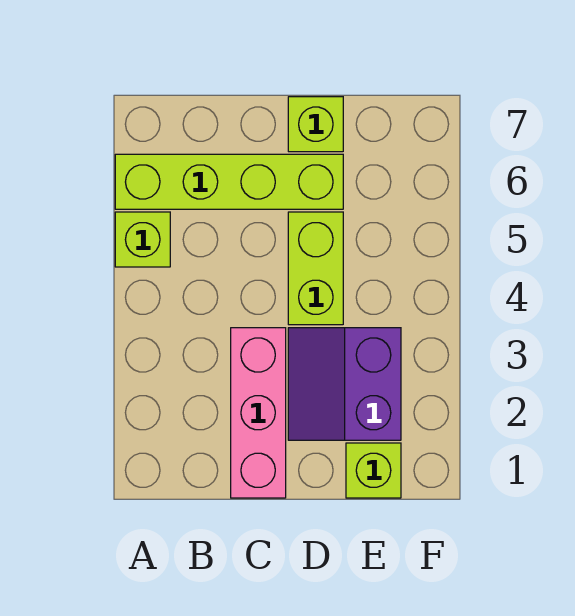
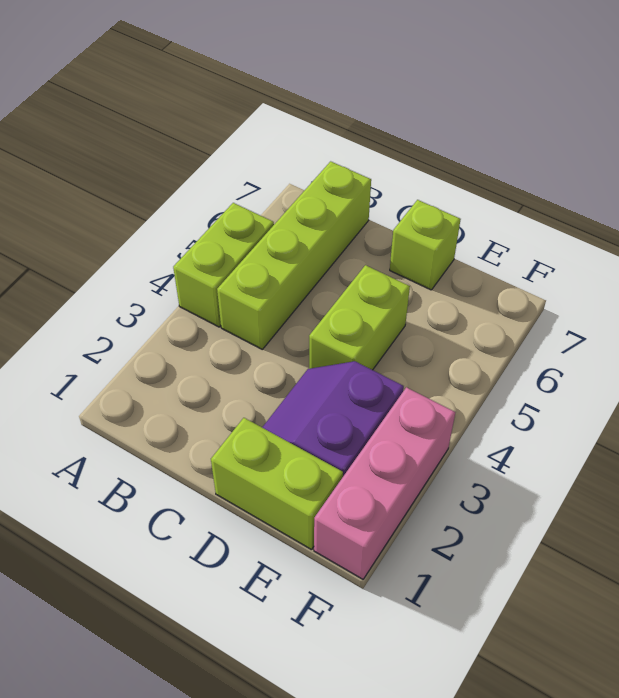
lime brick A5 level 1 -> lime brick A4:A5 level 1
lime brick A6:D6 level 1 -> lime brick B4:B7 level 1
pink brick C1:C3 level 1 -> pink brick F1:F3 level 1
lime brick E1 level 1 -> lime brick D1:E1 level 1

